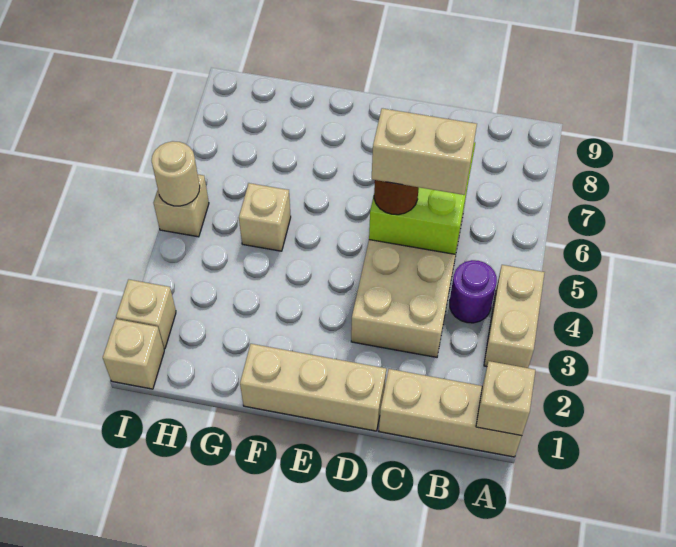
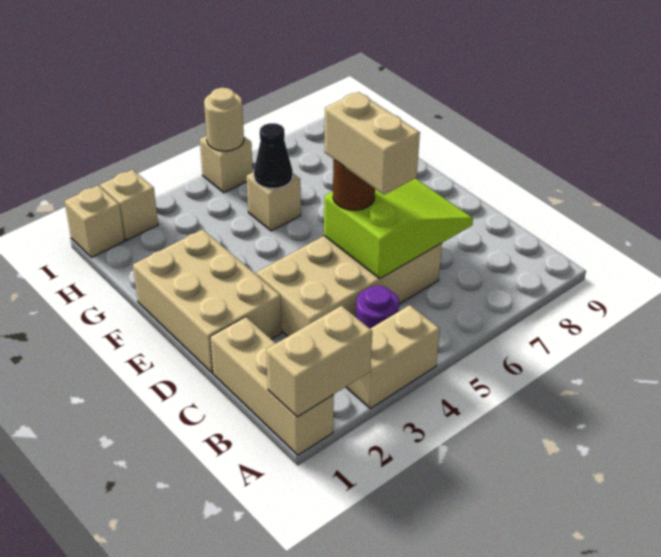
tan brick A1 level 2 -> tan brick A1:A2 level 2
tan brick D1:F1 level 1 -> tan brick D1:F2 level 1
none -> black cone G5 level 2

